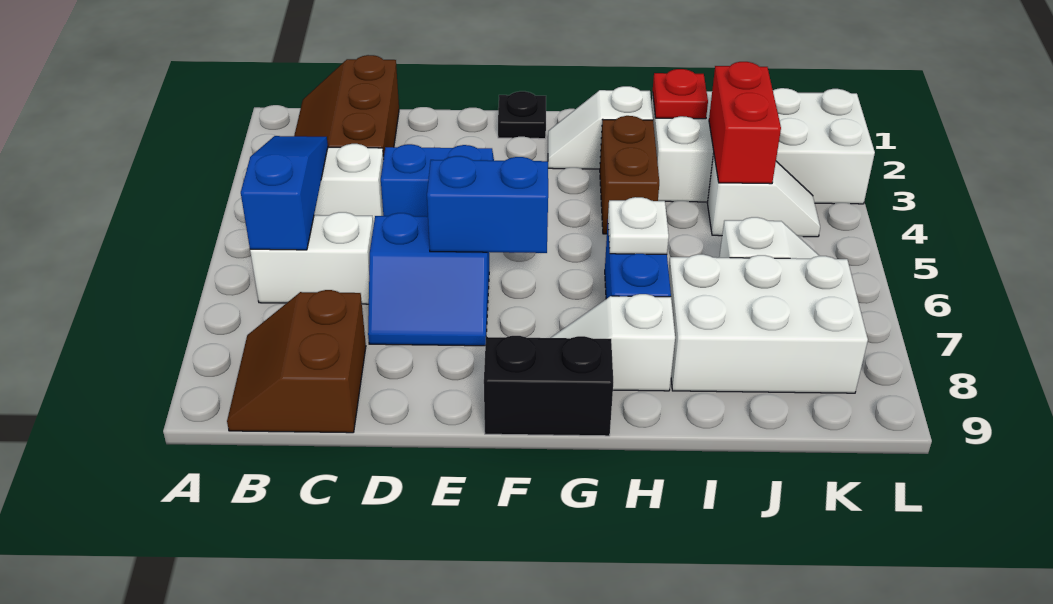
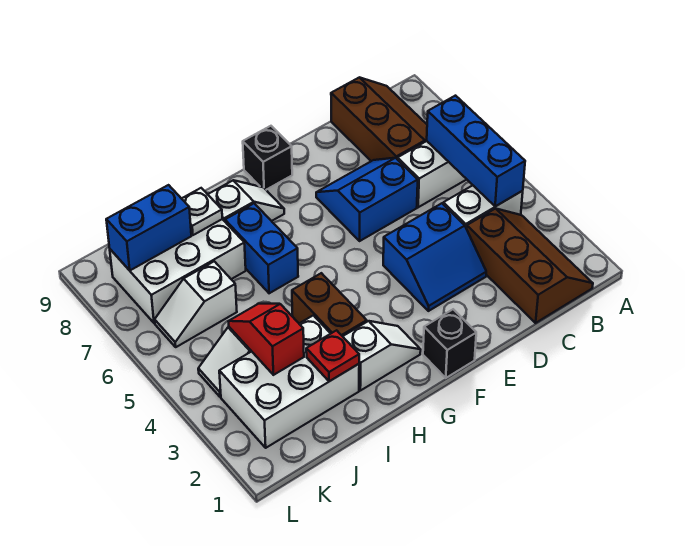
blue slope B4:B6 level 2 top 6 -> blue brick B4:B6 level 2
brown slope B8:C9 level 1 top C -> brown slope B7:C9 level 1 top C
blue brick E6:F6 level 2 -> blue brick J8:K8 level 2
black plate F1 level 1 -> black brick F1 level 1
black brick F9:G9 level 1 -> black brick F9 level 1
white plate H6 level 2 -> white plate I8 level 2
white brick I2:L3 level 1 -> white brick I2:K3 level 1
red brick J3:J4 level 2 -> red slope J3:J4 level 2 top 3

